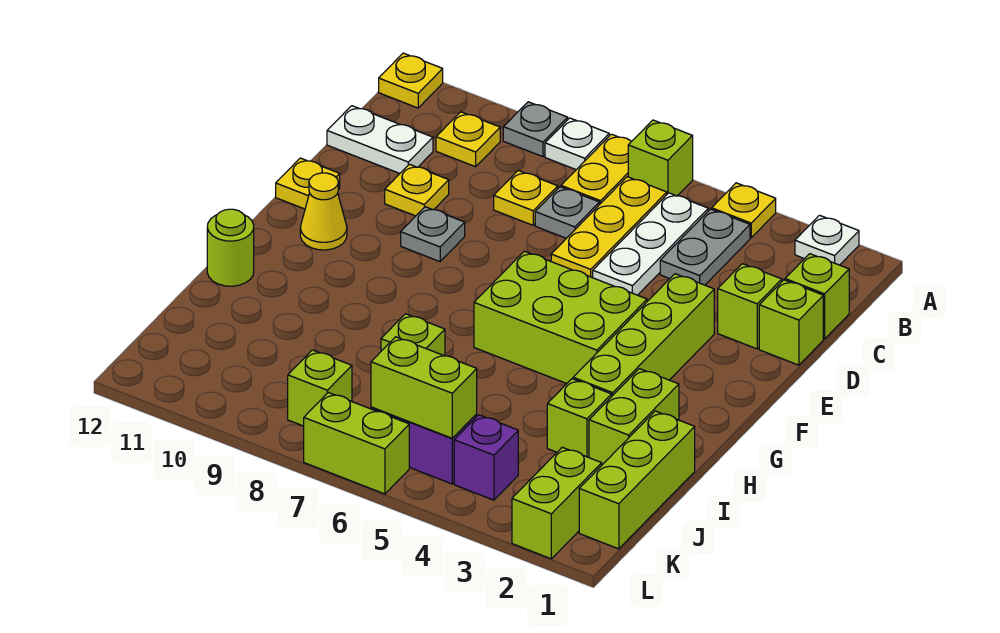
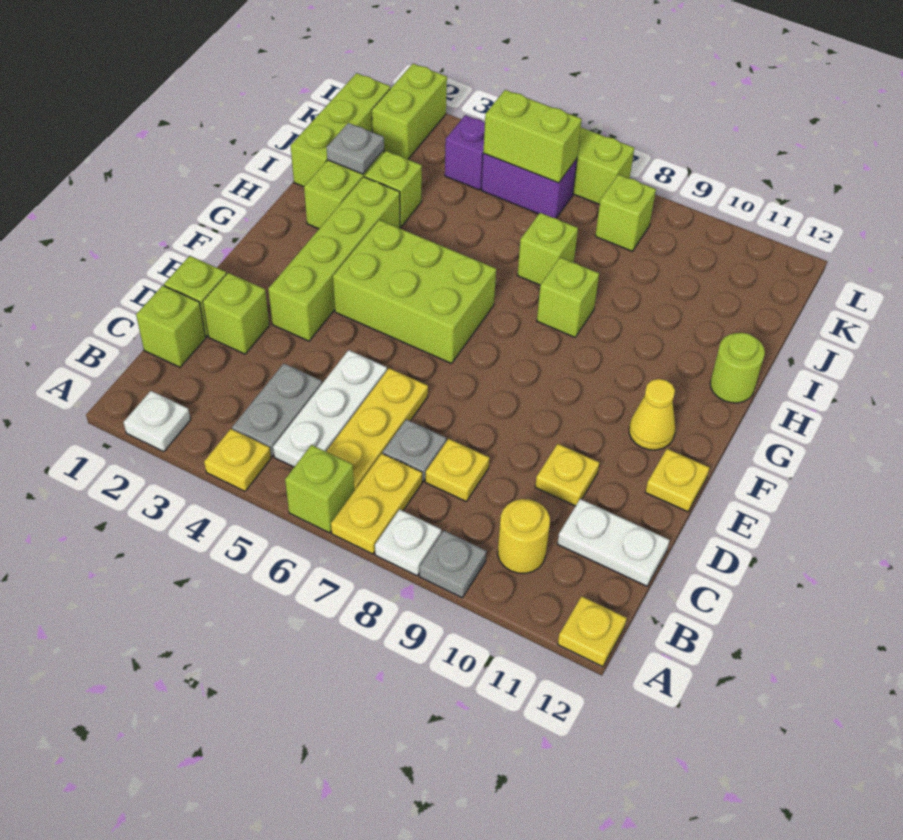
yellow plate B10 level 1 -> yellow round brick B10 level 1
grey plate E9 level 1 -> grey plate I2 level 2
none -> lime brick H8 level 1

